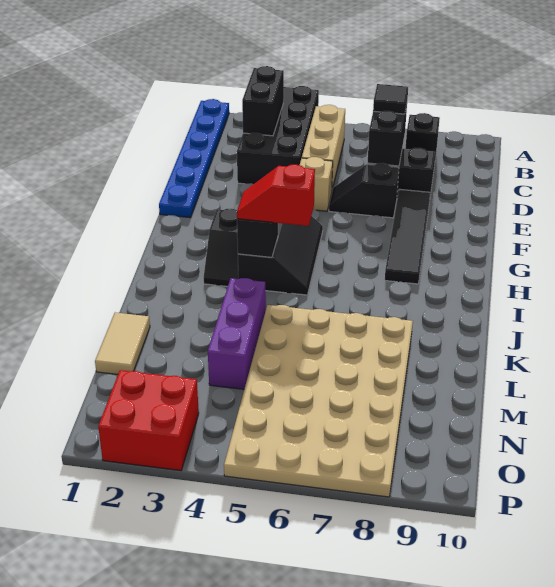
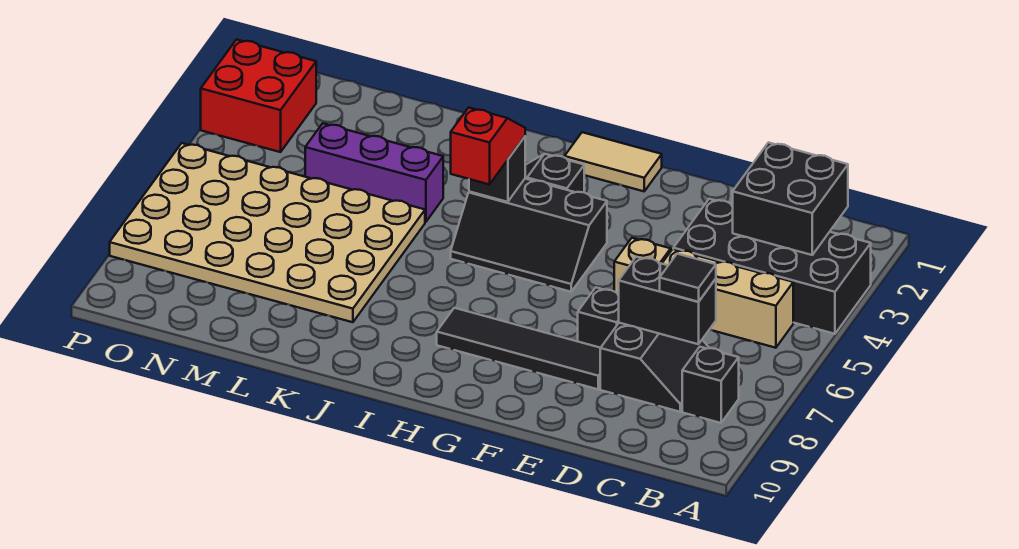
blue plate A1:F1 level 1 -> none
black brick B3:C3 level 2 -> black brick B2:C3 level 2
tan tile L1:M1 level 1 -> tan tile G1:H1 level 1

